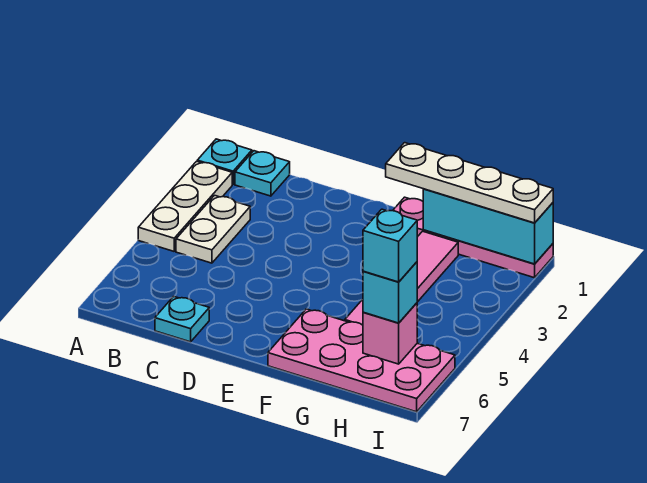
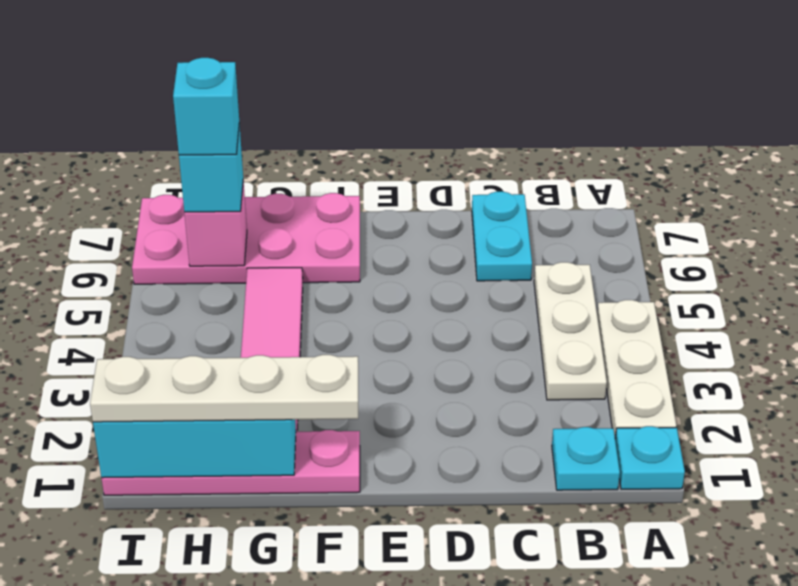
white plate B3:B4 level 1 -> white plate B3:B5 level 1
cyan plate C7 level 1 -> cyan plate C6:C7 level 1

